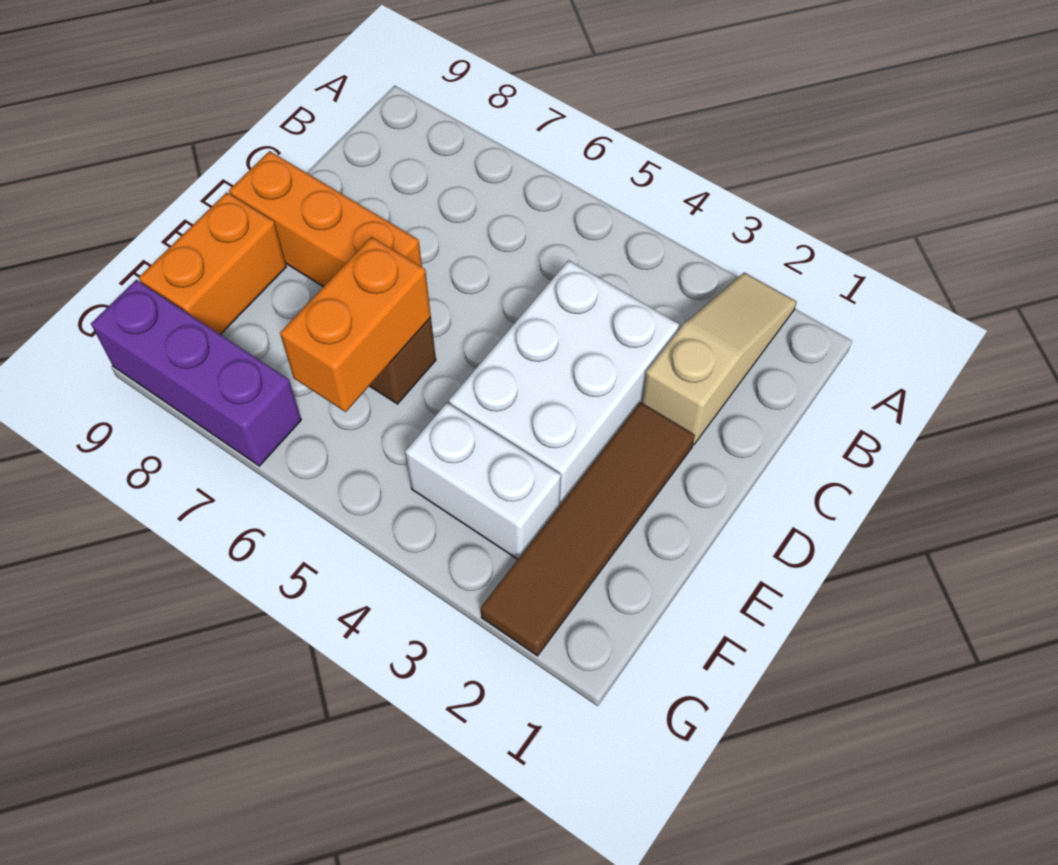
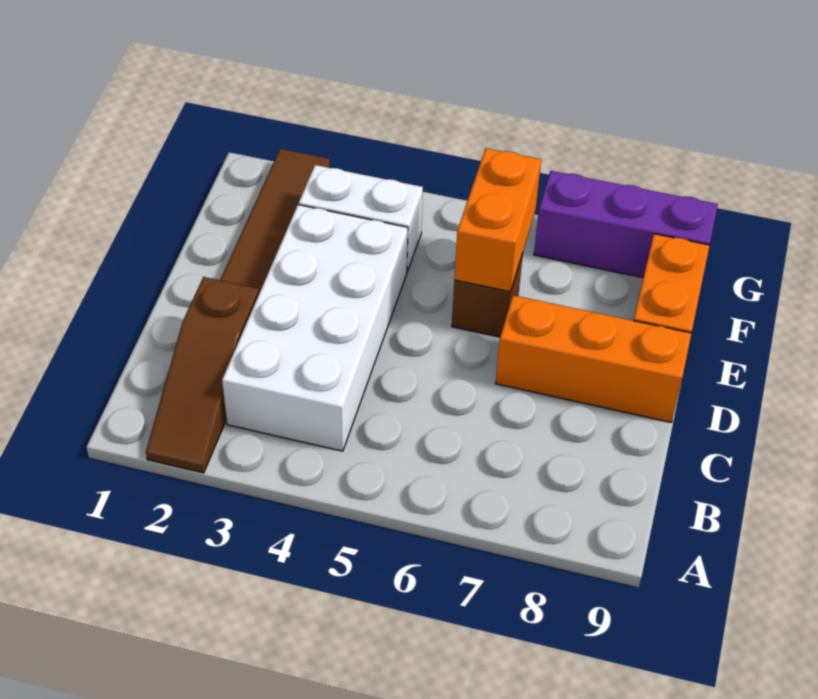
tan slope A2:C2 level 1 top C -> brown slope A2:C2 level 1 top C
white brick C3:E4 level 1 -> white brick B3:E4 level 1

